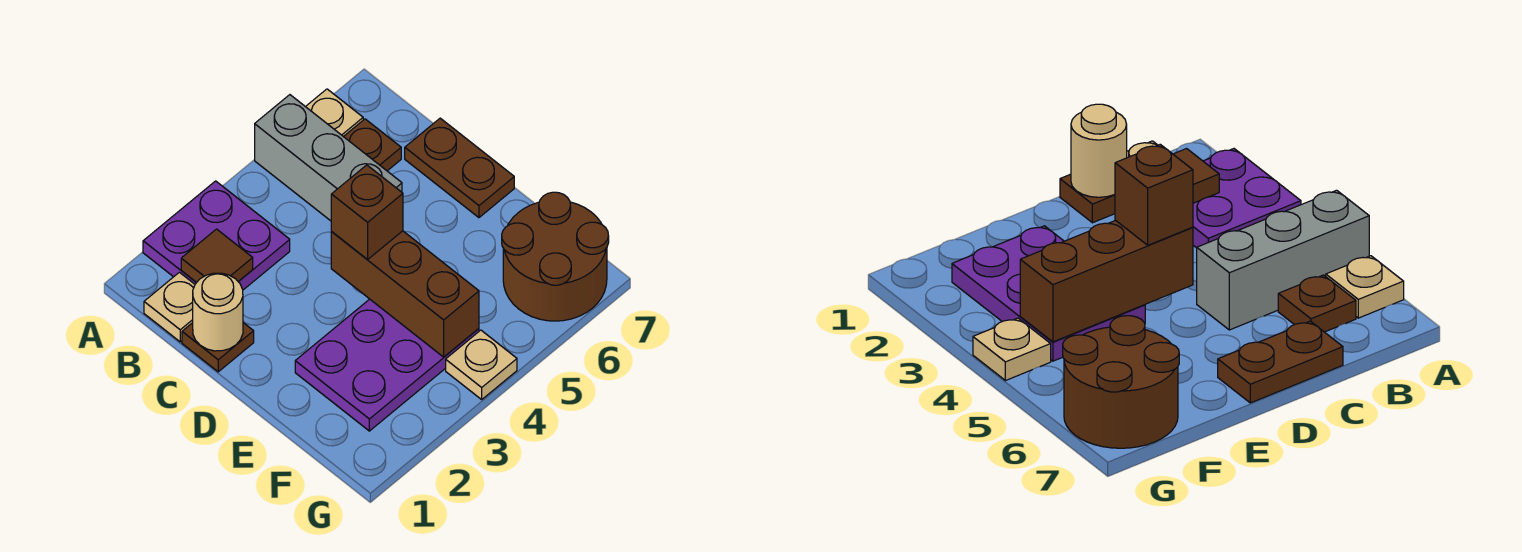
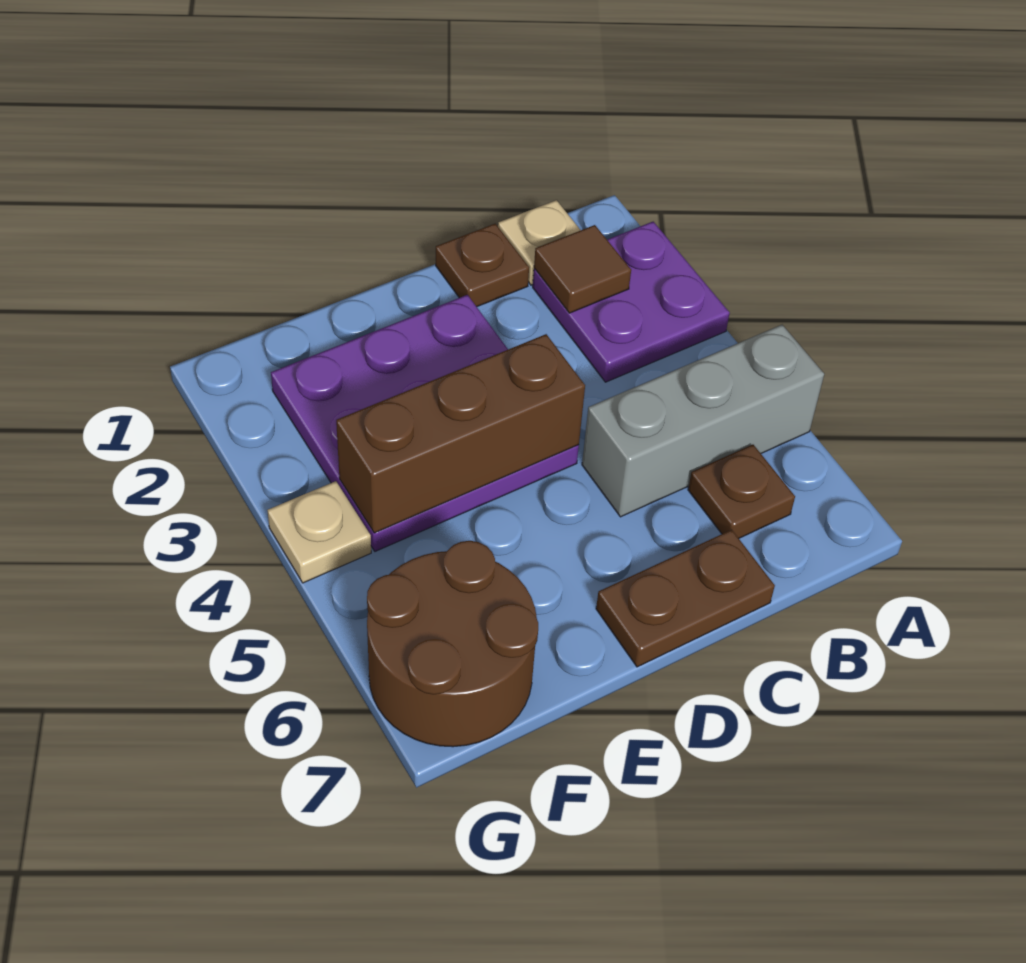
tan plate A6 level 1 -> none
tan round brick C1 level 2 -> none
brown brick D4 level 3 -> none
purple plate E2:F4 level 1 -> purple plate D2:F4 level 1

